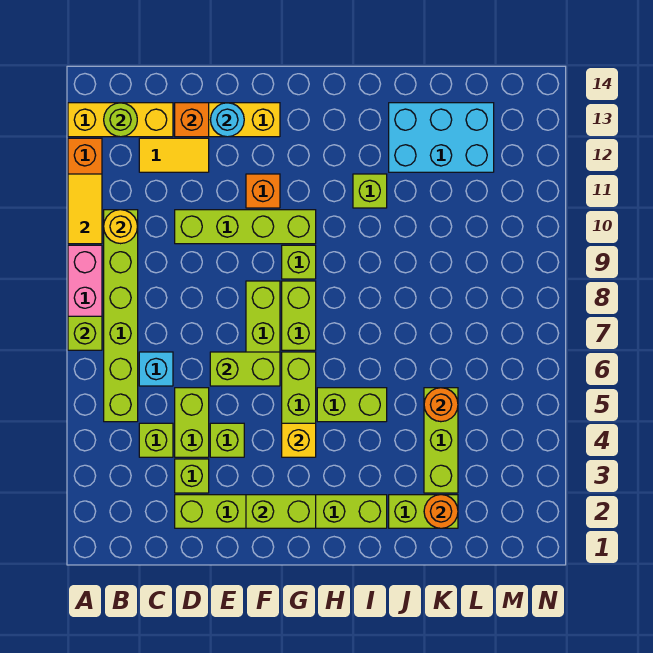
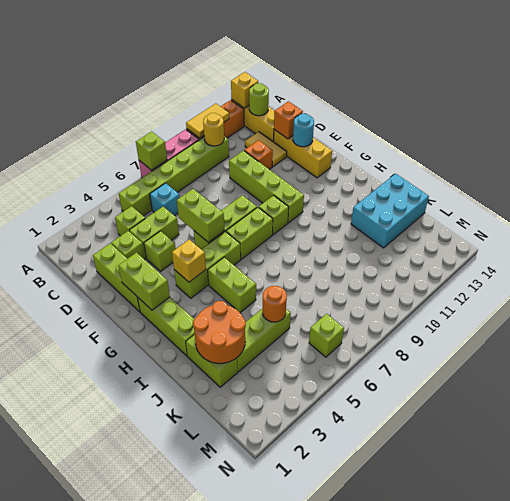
none -> yellow brick A13 level 2
orange brick F11 level 1 -> orange brick D11 level 1
lime brick I11 level 1 -> lime brick M6 level 1
cyan brick J12:L13 level 1 -> cyan brick J12:K14 level 1
orange round brick K2 level 2 -> orange round brick J2:K3 level 2

